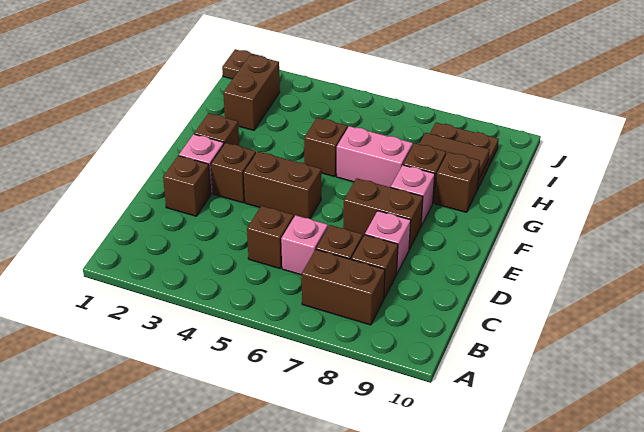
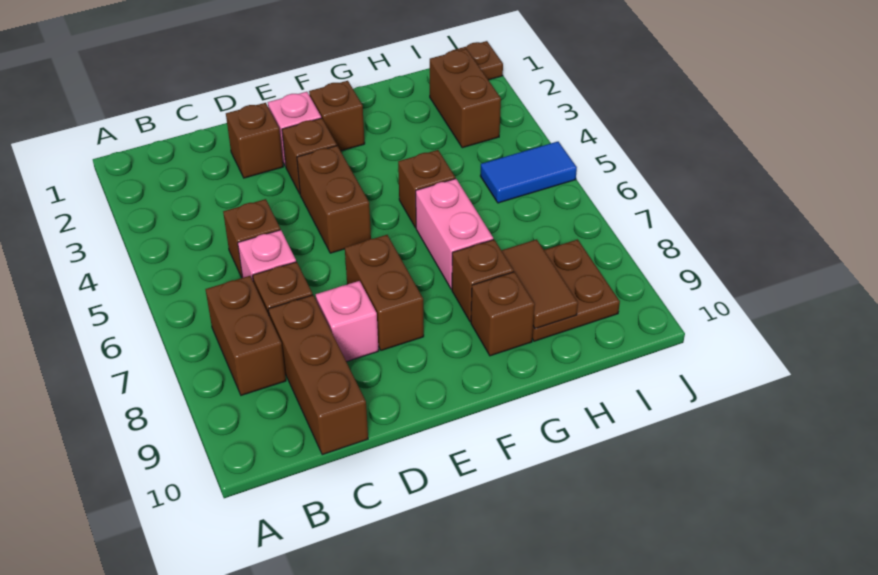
brown brick C8 level 1 -> brown brick C8:C10 level 1
pink brick F8 level 1 -> none
brown brick H2:I2 level 1 -> brown brick I2:I3 level 1
none -> blue tile I5:J5 level 1

